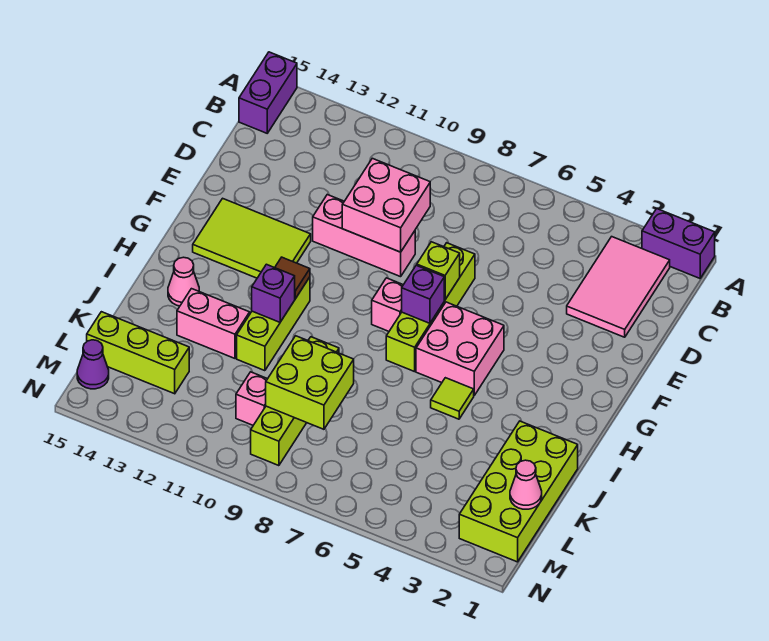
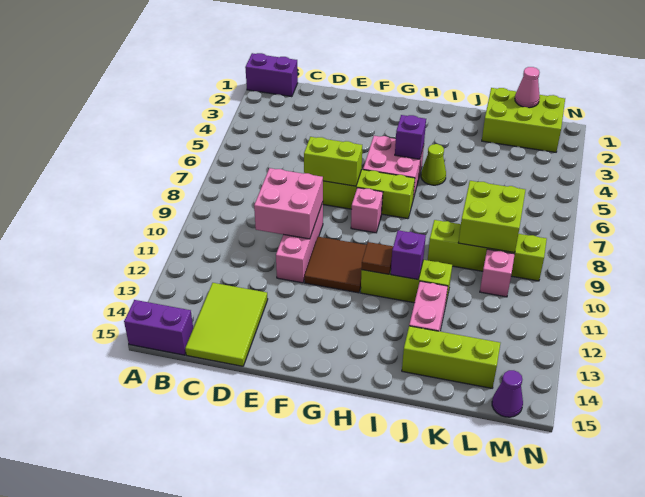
purple brick A1:A2 level 1 -> purple brick A1:B1 level 1
pink tile B2:D3 level 1 -> none
lime brick F7 level 2 -> lime brick E7:F7 level 2
none -> brown tile F10:G11 level 1
lime tile F12:G14 level 1 -> lime tile C13:D15 level 1
purple brick G7 level 2 -> purple brick H5 level 2
lime tile I5 level 1 -> lime cone I5 level 1
pink cone I14 level 1 -> none
lime brick J1:M2 level 1 -> lime brick K1:M2 level 1
lime brick L13:L15 level 1 -> lime brick J14:L14 level 1

